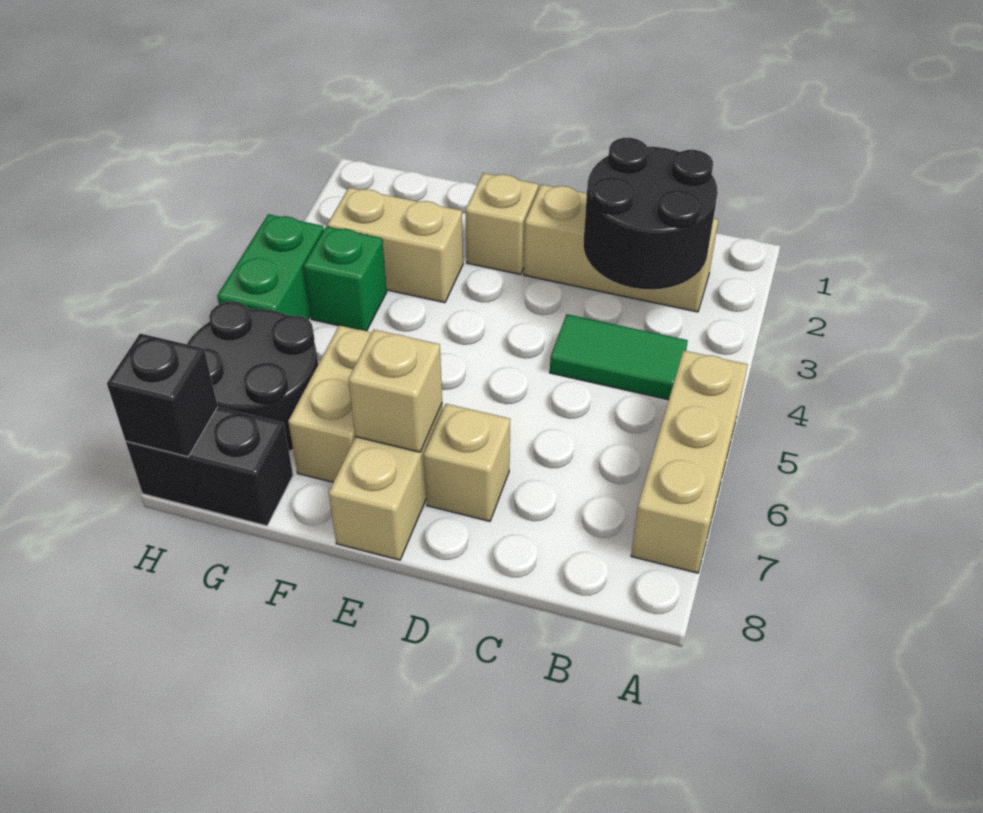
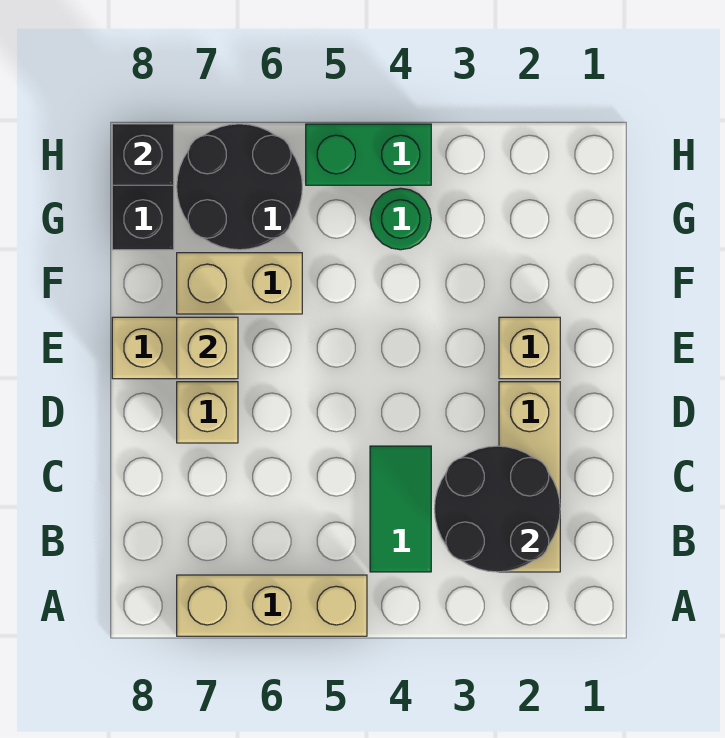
tan brick F3:G3 level 1 -> none
green brick G4 level 1 -> green round brick G4 level 1

